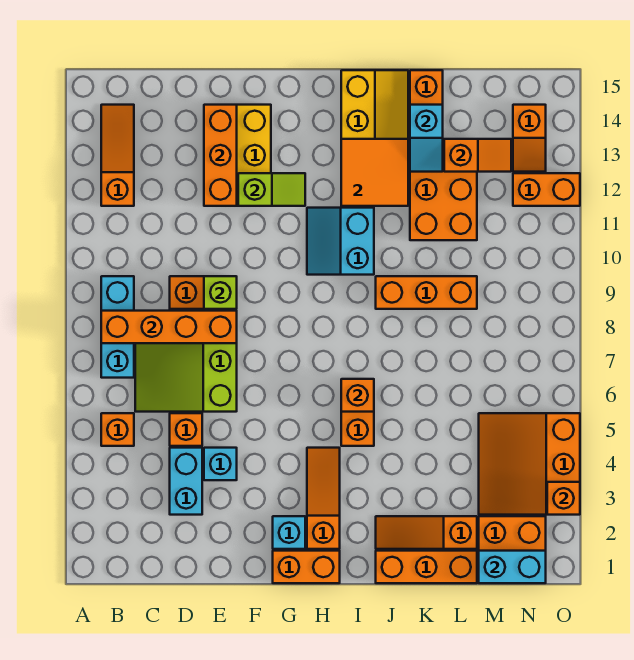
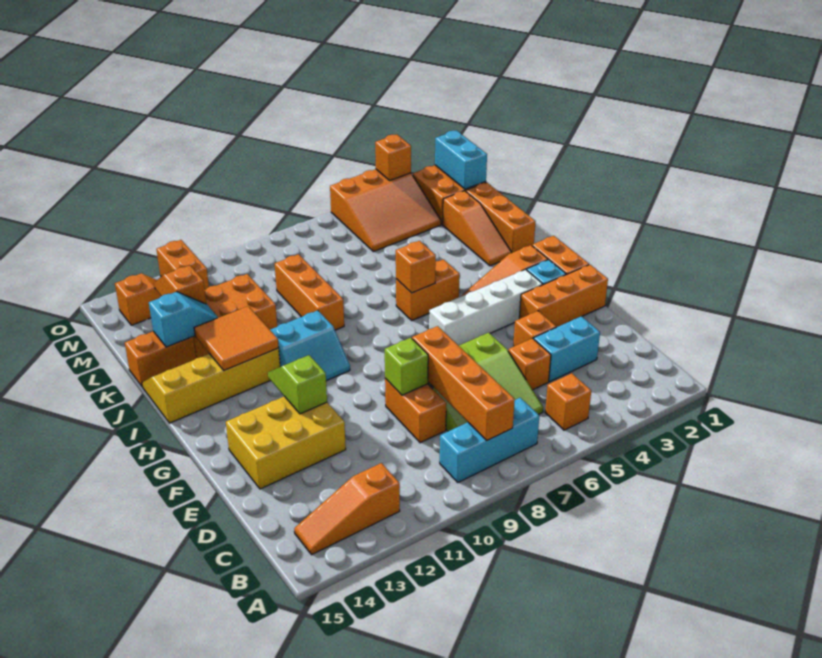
cyan brick E4 level 1 -> orange brick E4 level 1
orange brick E12:E14 level 2 -> orange brick F1:F3 level 1
none -> white brick G3:G6 level 1

